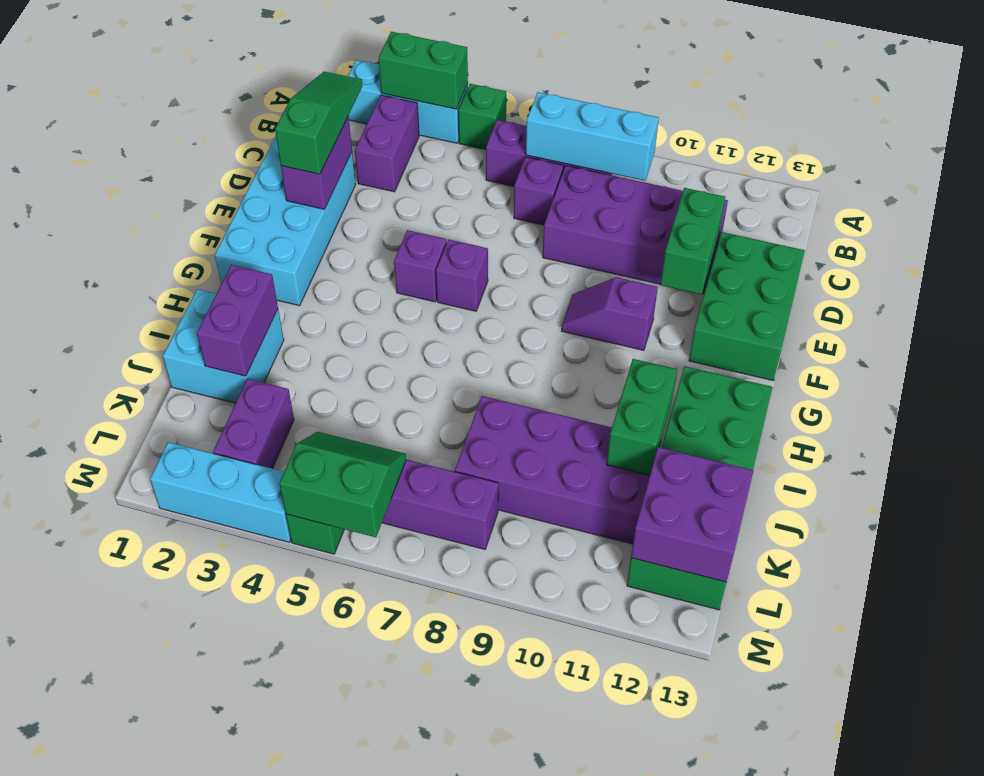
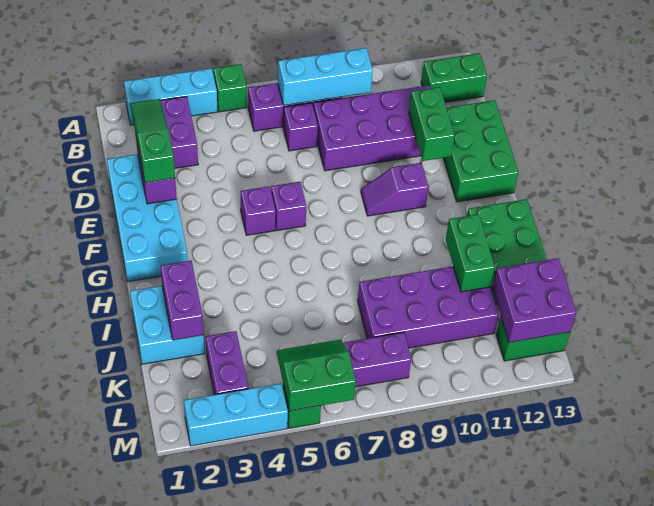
green brick A3:A4 level 2 -> green brick B12:B13 level 1

